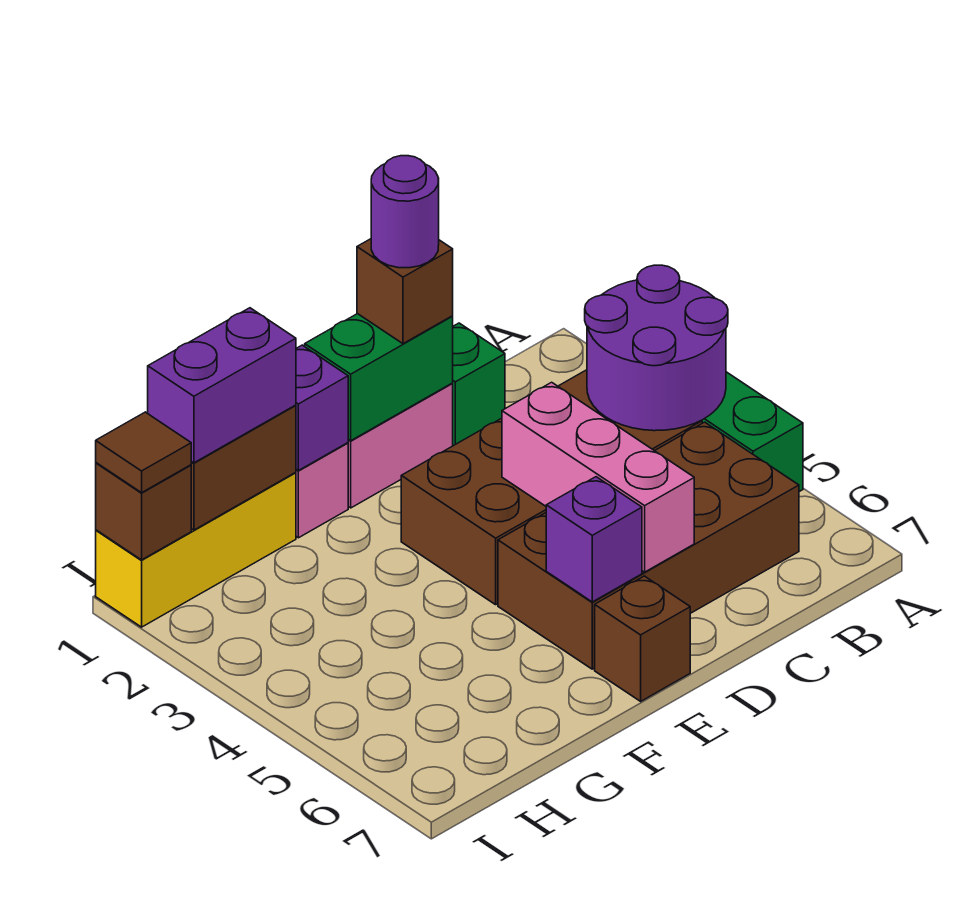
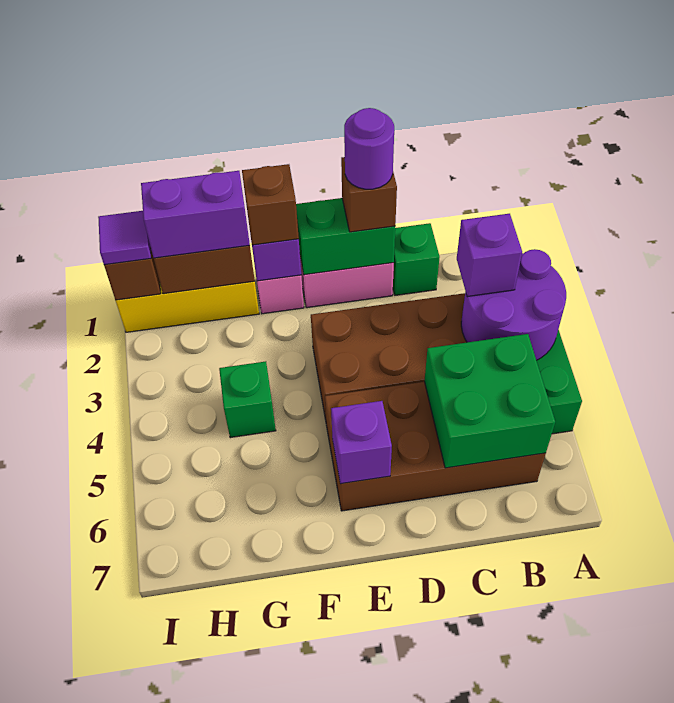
none -> purple brick B3 level 3
none -> green brick B5:C6 level 2
pink brick D4:D6 level 2 -> none
brown brick E7 level 1 -> brown brick F1 level 3
none -> green brick G4 level 1
brown tile I1 level 3 -> purple tile I1 level 3

